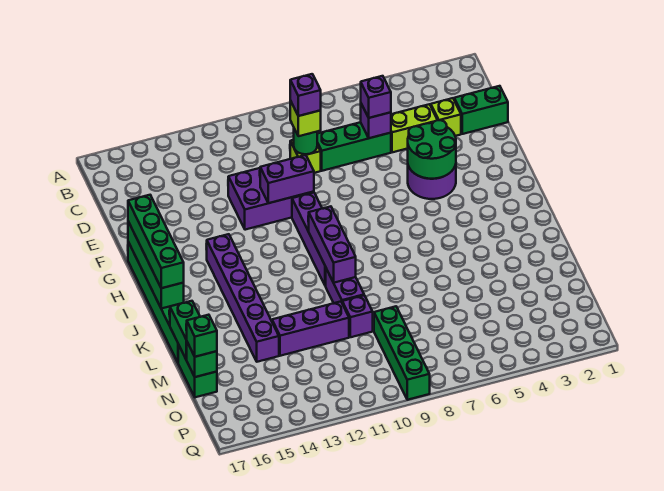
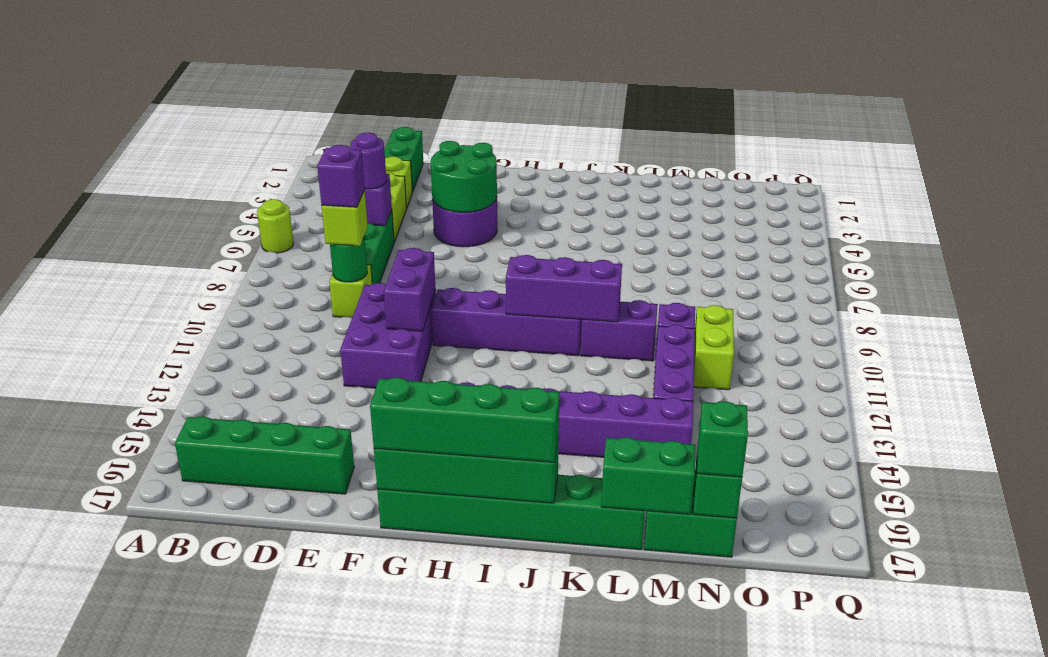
none -> lime round brick A6 level 1
purple brick D6 level 3 -> purple round brick D6 level 3
green brick N9:Q9 level 1 -> green brick B16:E16 level 1
none -> lime brick N10:N11 level 1

